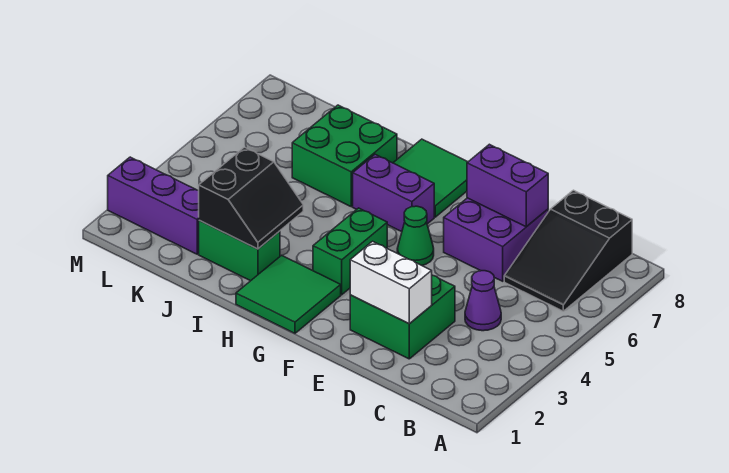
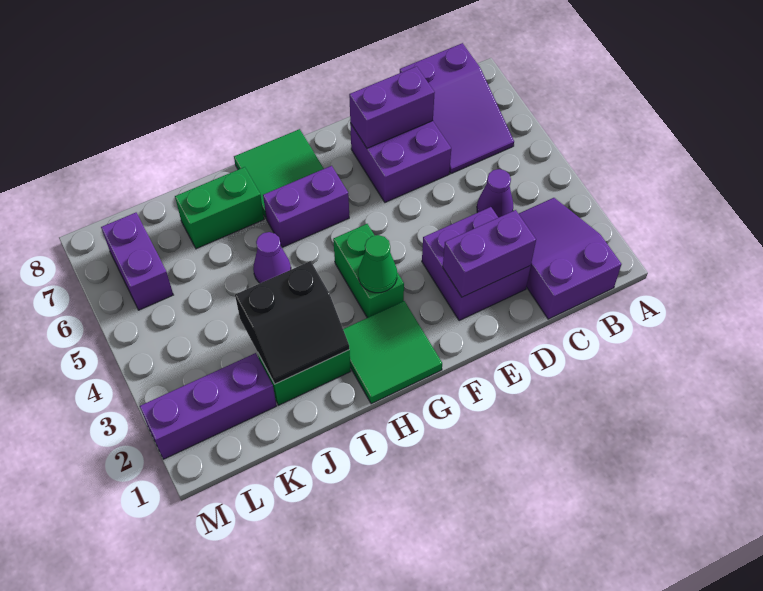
none -> purple slope B1:C3 level 1 top 1
black slope B6:C8 level 1 top 8 -> purple slope B6:C8 level 1 top 8
green brick D2:E3 level 1 -> purple brick D2:E3 level 1
white brick D2:E2 level 2 -> purple brick D2:E2 level 2
green cone F5 level 1 -> green cone G3 level 2
black slope I2:J3 level 2 top J -> black slope I2:J3 level 2 top 3
none -> purple cone I5 level 1
green brick I6:J7 level 1 -> green brick I7:J7 level 1
none -> purple brick L6:L7 level 1

